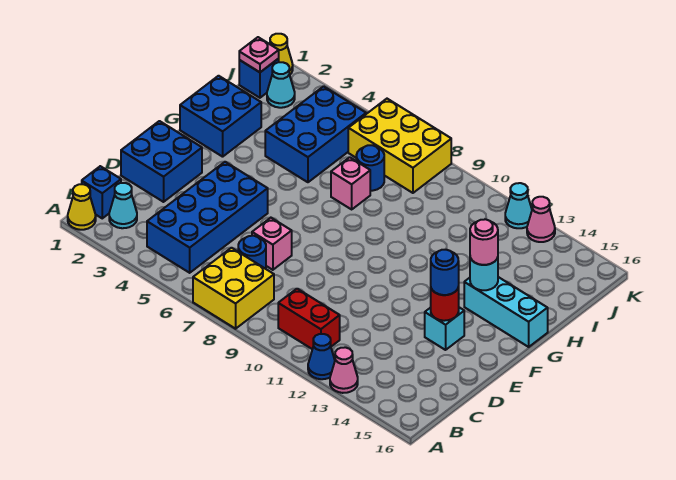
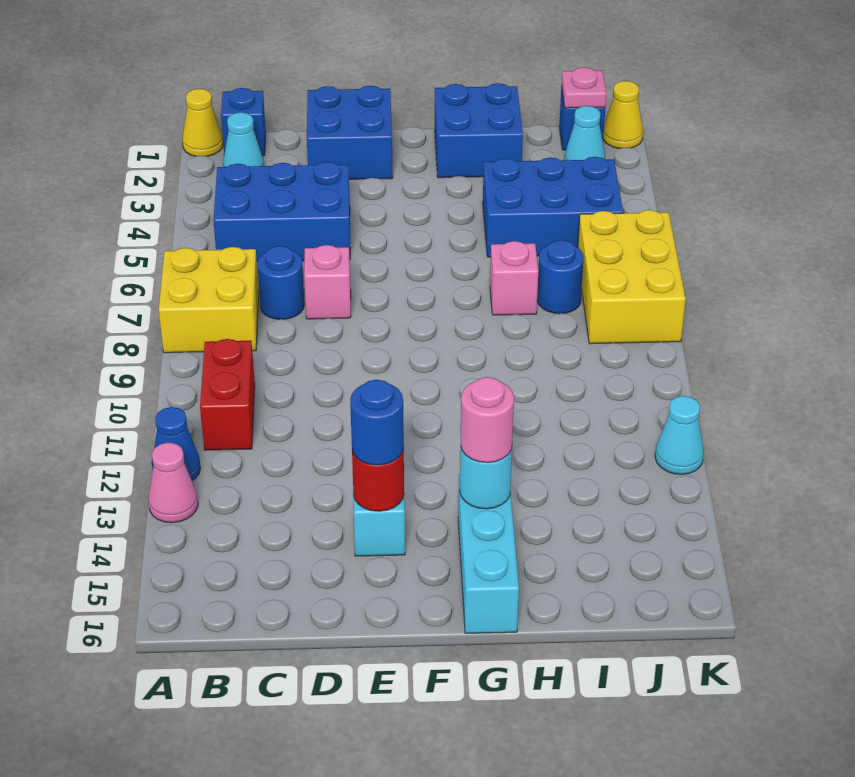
blue brick B4:E5 level 1 -> blue brick B4:D5 level 1
pink cone K13 level 1 -> none

